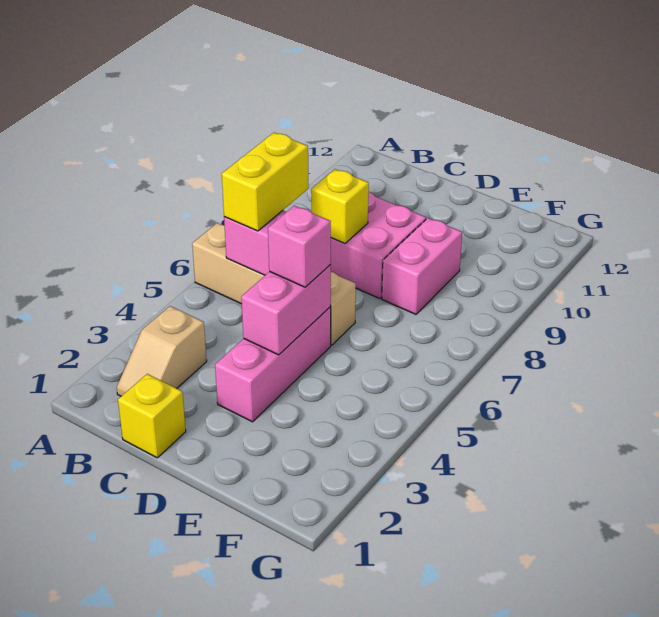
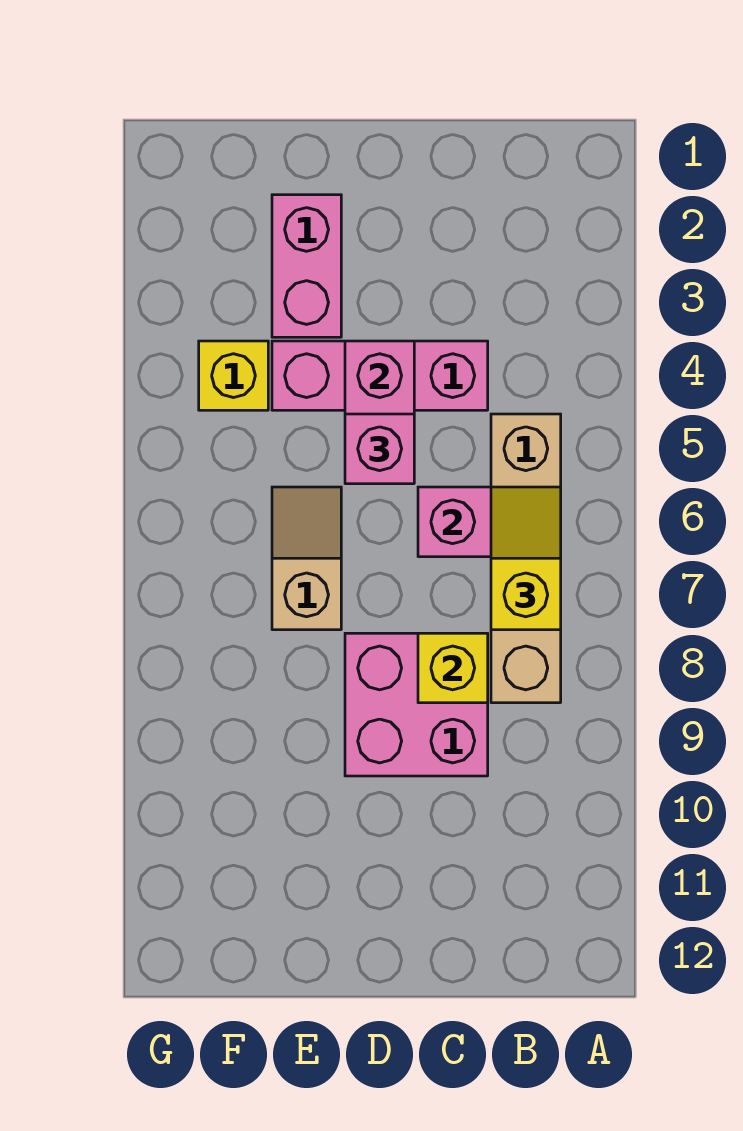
tan brick A6:D6 level 1 -> tan brick B5:B8 level 1
tan slope B2:B3 level 1 top 3 -> tan slope E6:E7 level 1 top 7
yellow brick B6:B7 level 3 -> yellow slope B6:B7 level 3 top 7
yellow brick C1 level 1 -> yellow brick F4 level 1
pink brick D3:D5 level 1 -> pink brick C4:E4 level 1
pink brick E8:E9 level 1 -> pink brick E2:E3 level 1

